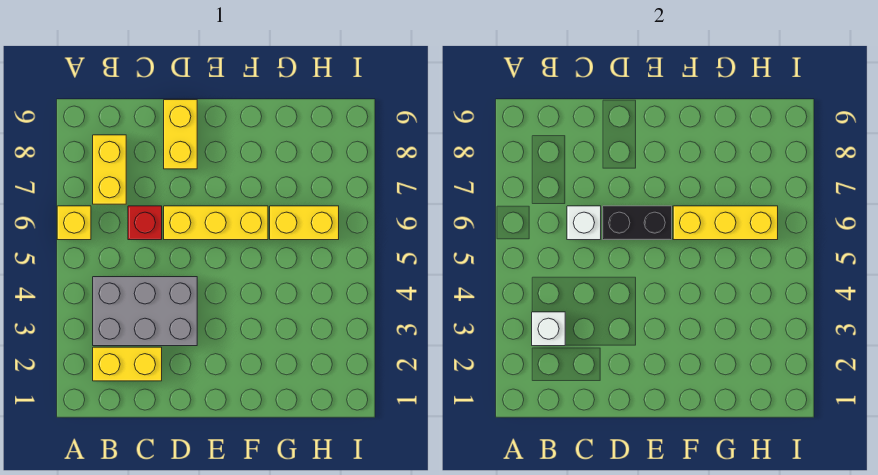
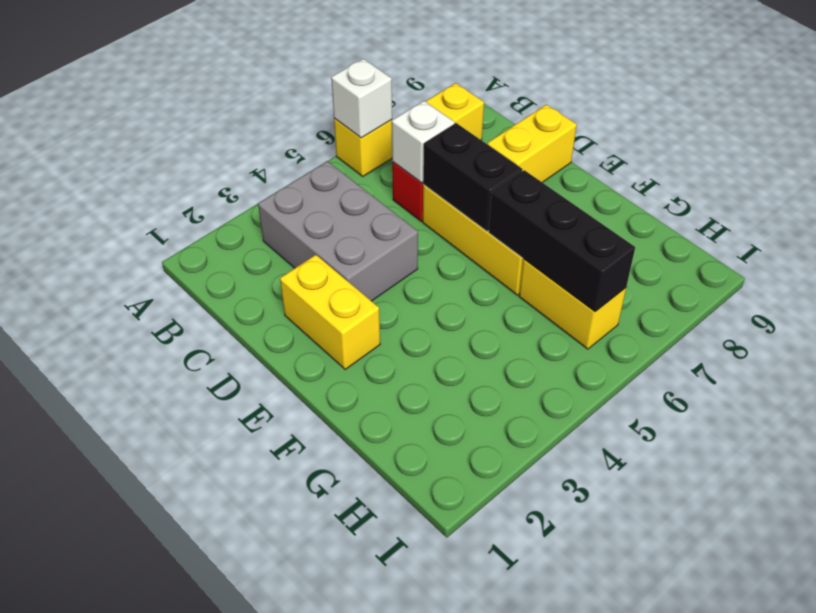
yellow brick B2:C2 level 1 -> yellow brick D2:E2 level 1
white brick B3 level 2 -> white brick A6 level 2
yellow brick F6:H6 level 2 -> black brick F6:H6 level 2

